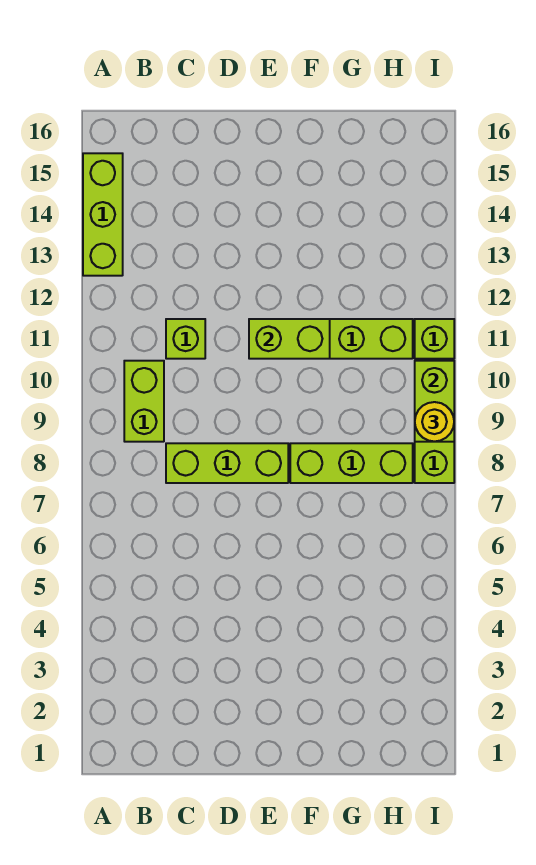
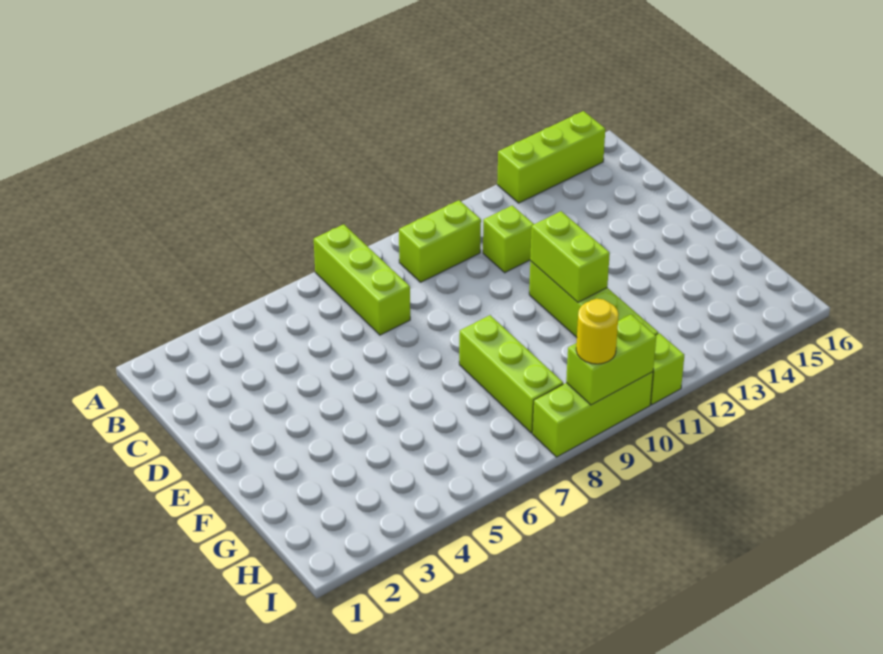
lime brick C8:E8 level 1 -> lime brick A7:C7 level 1

